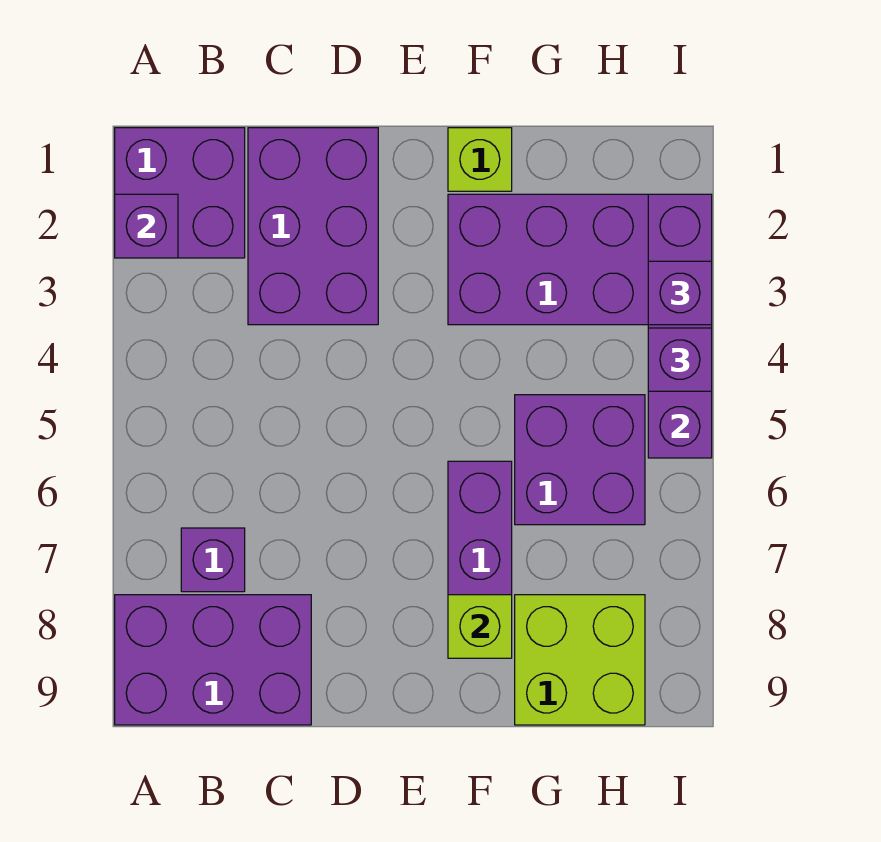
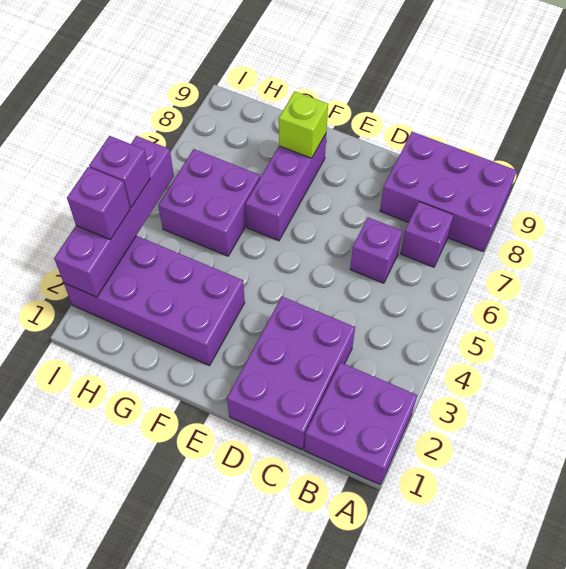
purple brick A2 level 2 -> purple brick C6 level 1
lime brick F1 level 1 -> none
lime brick G8:H9 level 1 -> none

